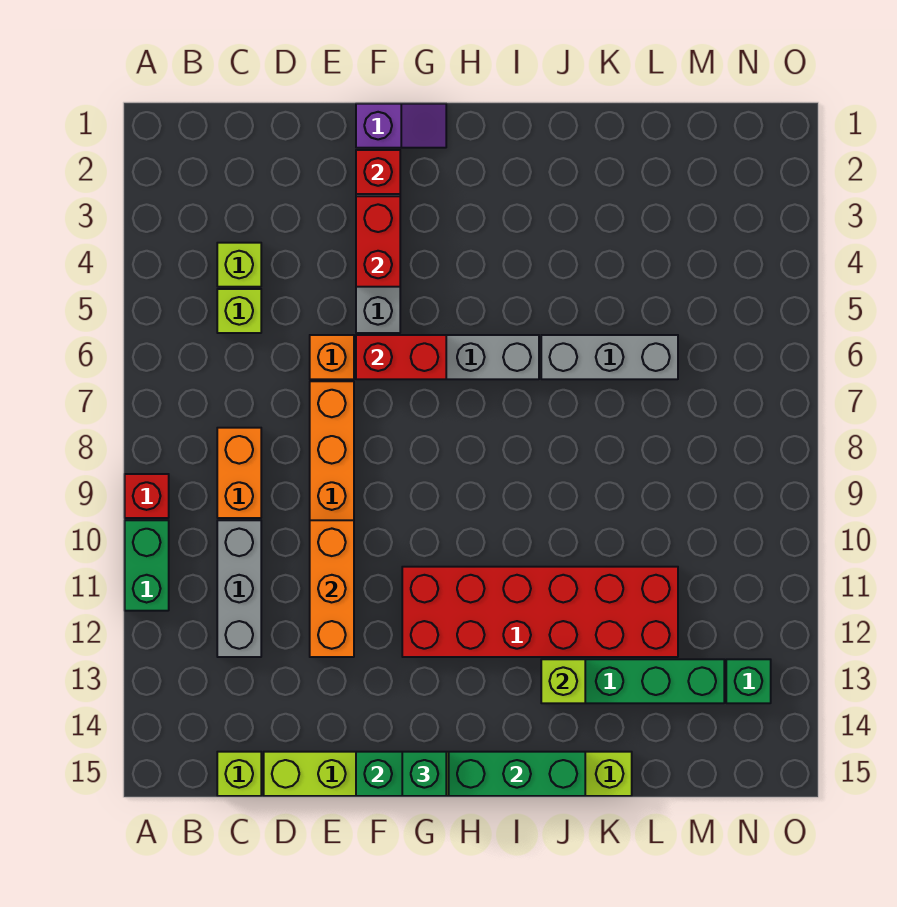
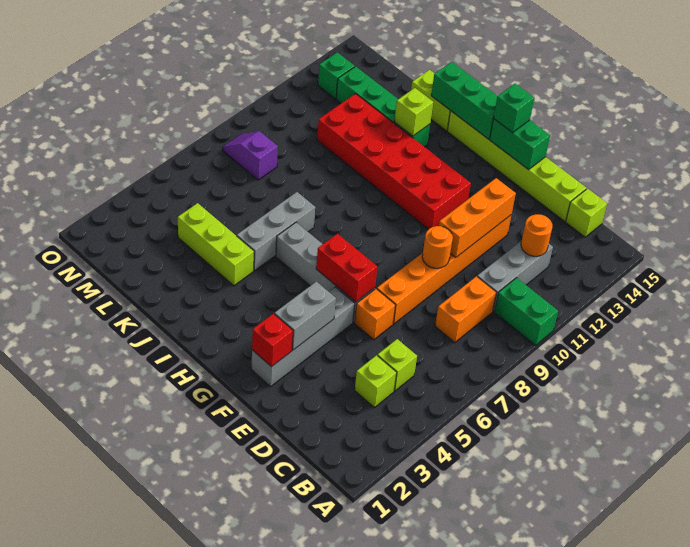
red brick A9 level 1 -> none
green brick A10:A11 level 1 -> green brick A10:B10 level 1
none -> orange round brick C12 level 2
none -> orange round brick E9 level 2
purple slope F1:G1 level 1 top F -> purple slope M8:N8 level 1 top M
red brick F3:F4 level 2 -> grey brick F3:F4 level 2
none -> lime brick J4:L4 level 1
grey brick J6:L6 level 1 -> grey brick J5:J7 level 1

